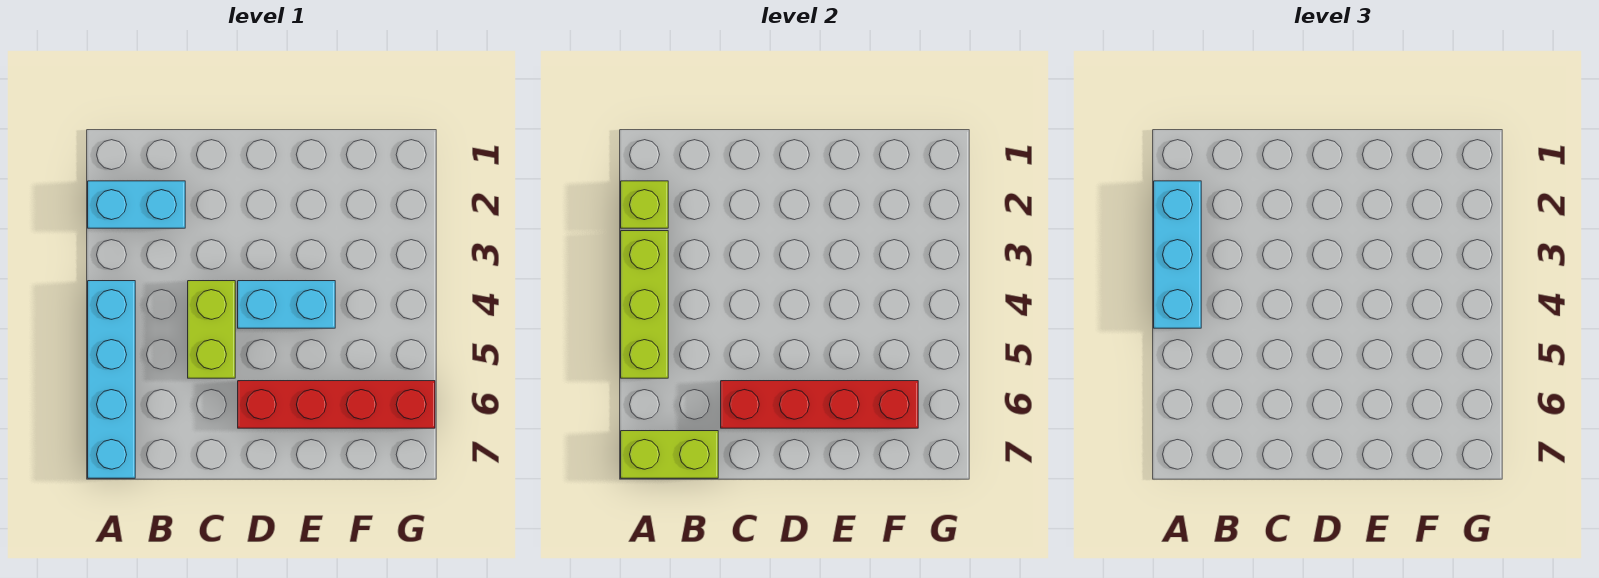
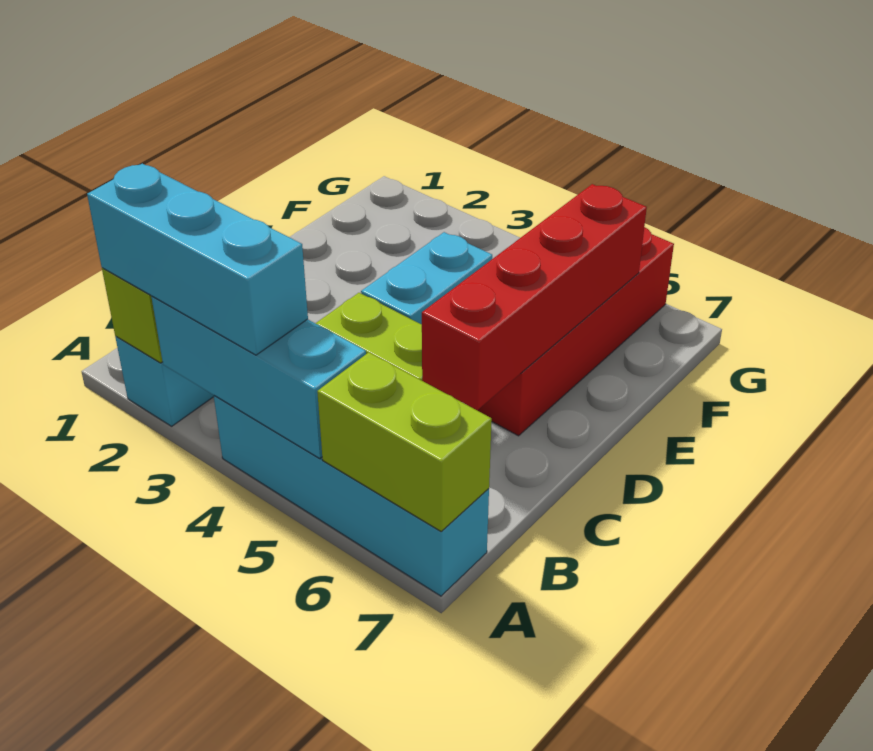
lime brick A3:A5 level 2 -> cyan brick A3:A5 level 2
lime brick A7:B7 level 2 -> lime brick A6:A7 level 2

